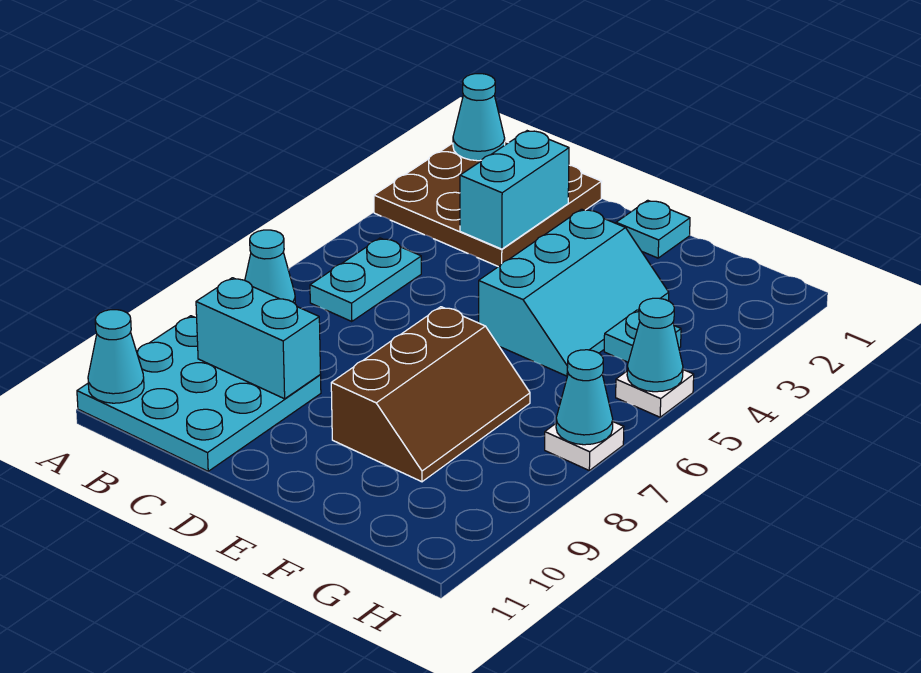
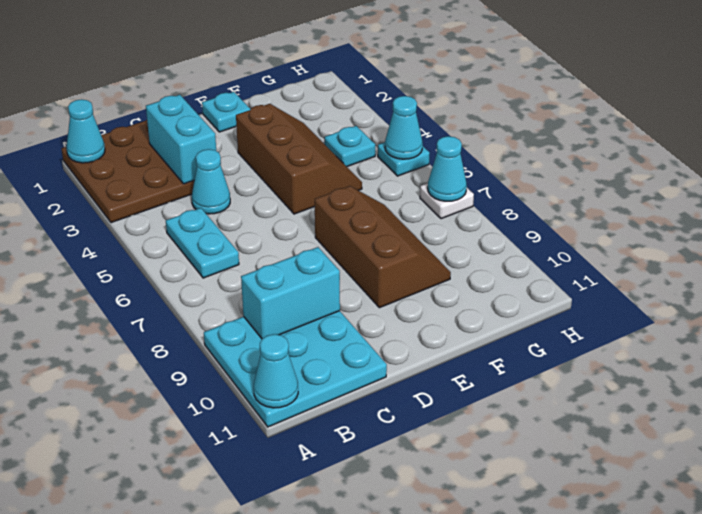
cyan cone A7 level 1 -> cyan cone C4 level 1
cyan slope E3:F5 level 1 top E -> brown slope E3:F5 level 1 top E
white plate H5 level 1 -> cyan plate H5 level 1

